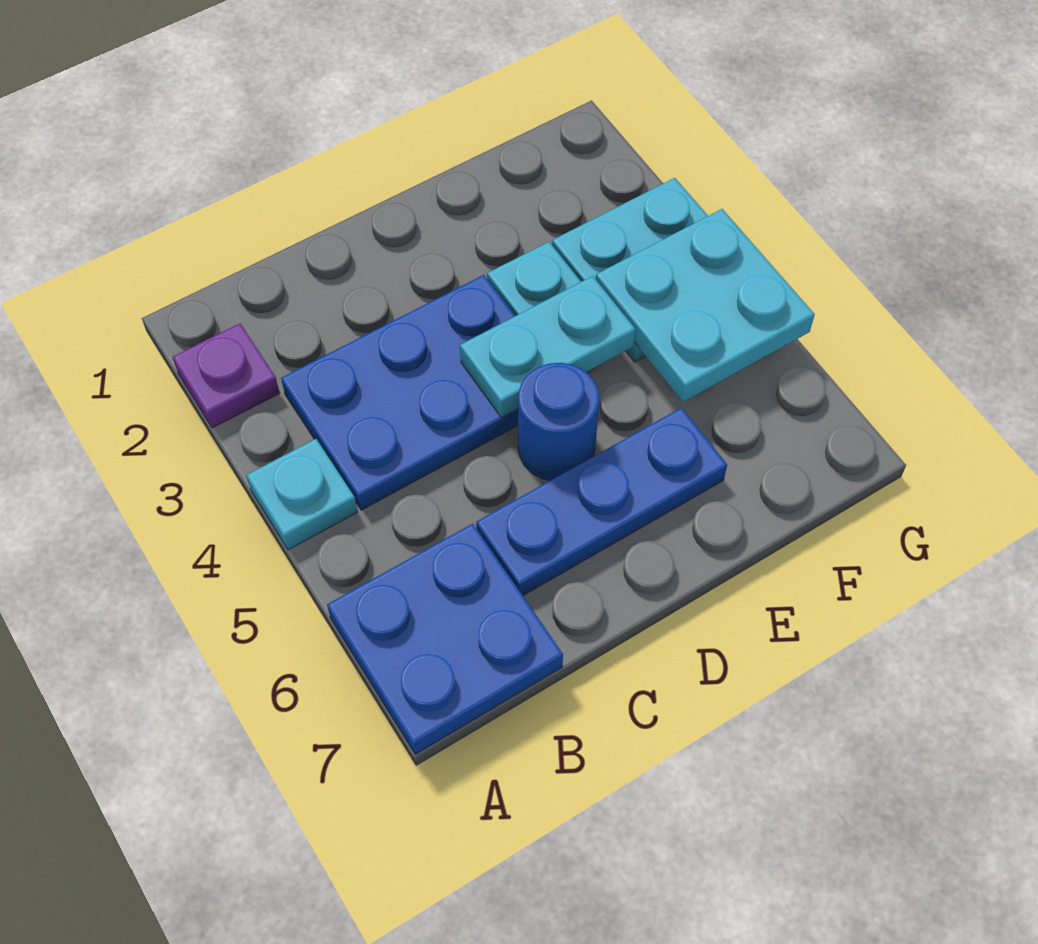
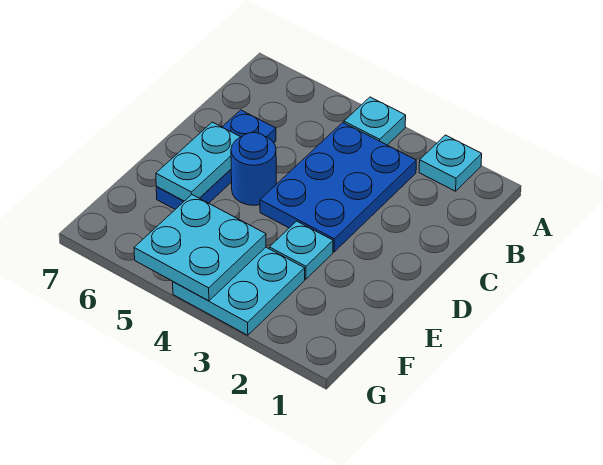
purple plate A2 level 1 -> cyan plate A2 level 1
blue plate A6:B7 level 1 -> none
cyan plate D4:E4 level 2 -> cyan plate D6:E6 level 2

